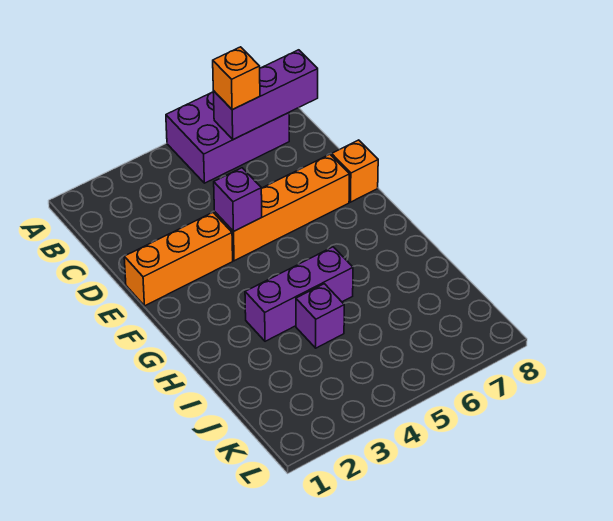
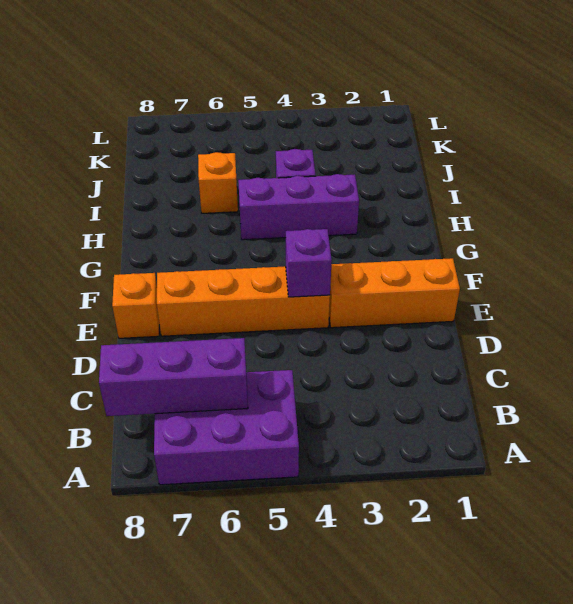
orange brick B6 level 3 -> orange brick I6 level 1

